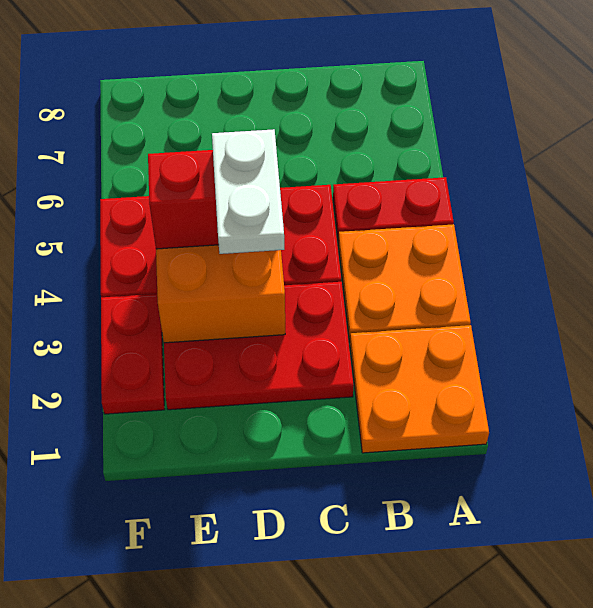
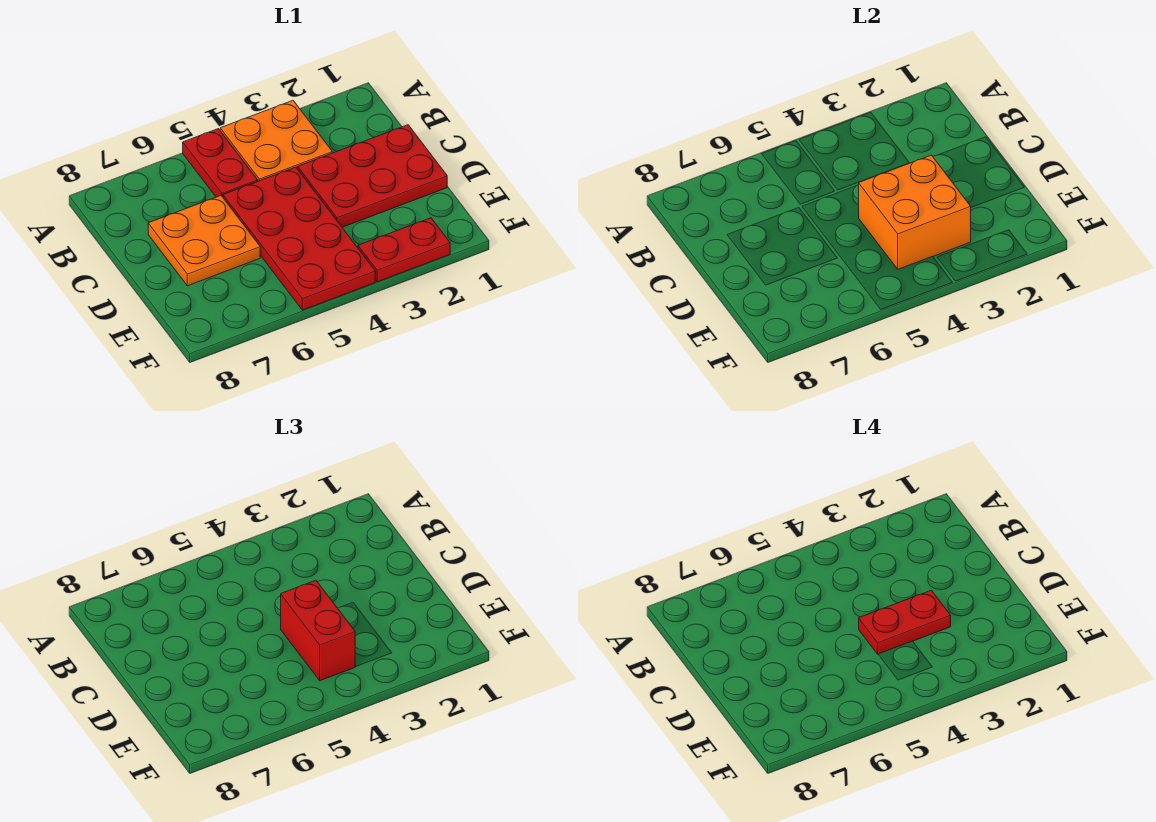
orange plate A1:B2 level 1 -> orange plate C6:D7 level 1
red plate C2:E3 level 1 -> red plate C1:D3 level 1
white plate D3:D4 level 4 -> red plate D3:D4 level 4

